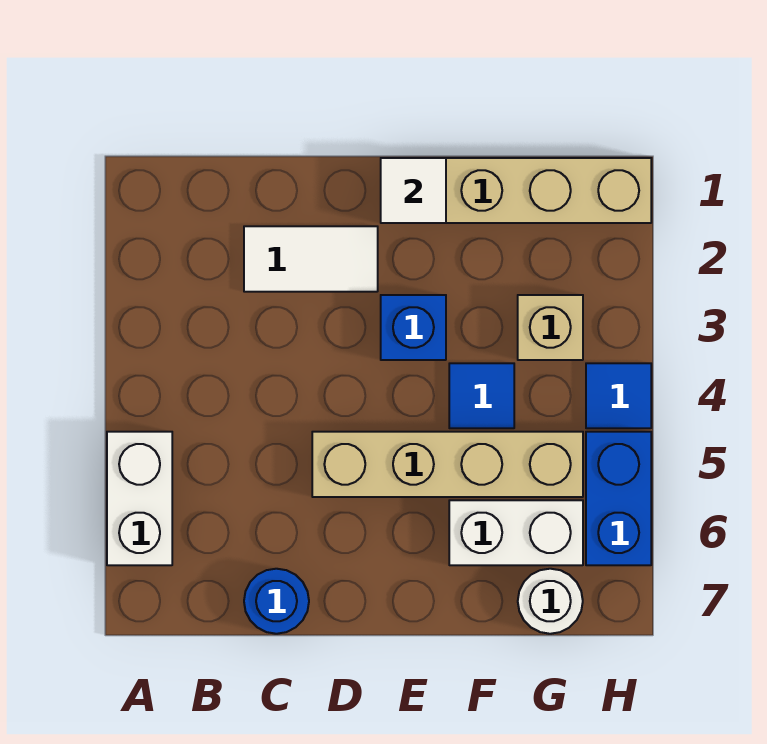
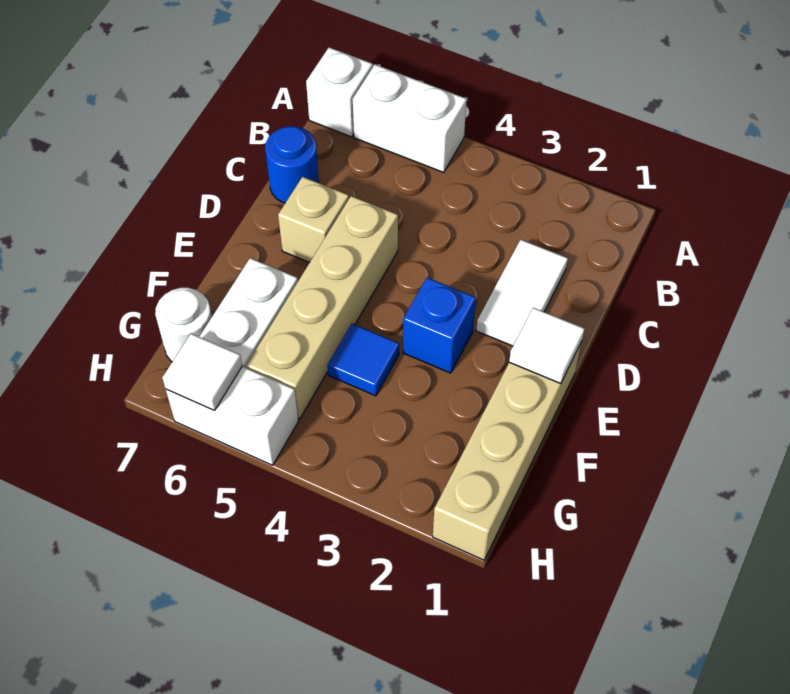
none -> white brick A7 level 1
tan brick G3 level 1 -> tan brick D6 level 1
blue tile H4 level 1 -> none
blue brick H5:H6 level 1 -> white brick H5:H6 level 1
none -> white tile H6 level 2

